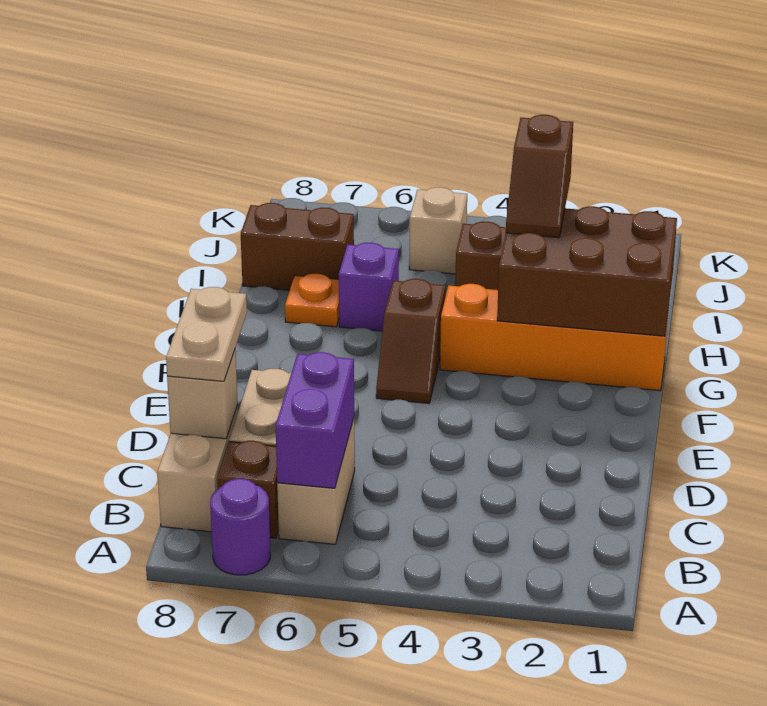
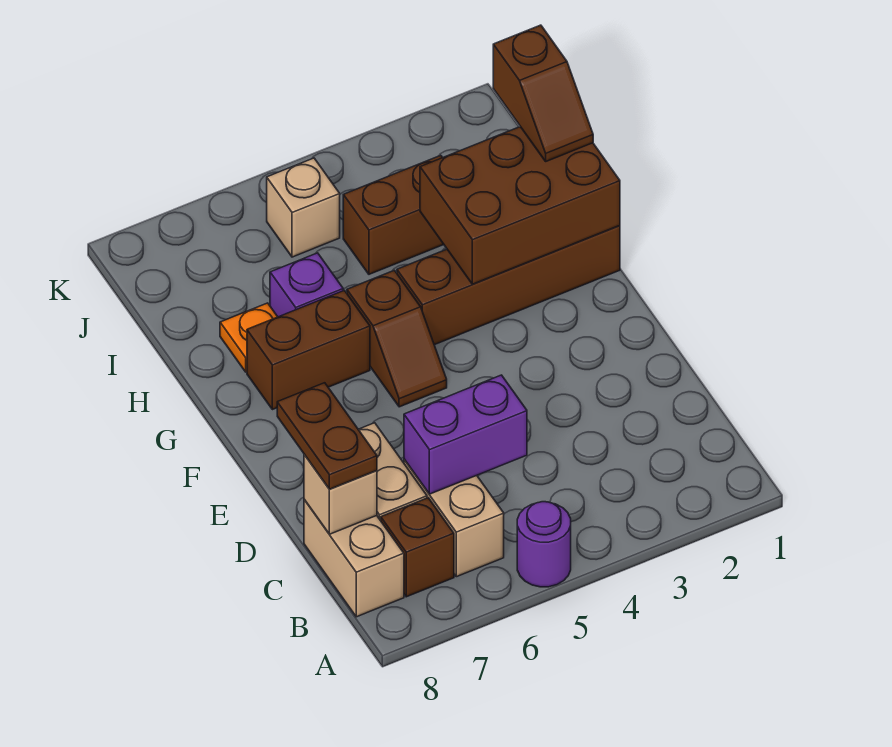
purple round brick A7 level 1 -> purple round brick A5 level 1
purple brick B6:C6 level 2 -> purple brick C5:C6 level 2
tan plate C8:D8 level 3 -> brown plate C8:D8 level 3
orange brick G1:G4 level 1 -> brown brick G1:G4 level 1
brown slope H3:I3 level 3 top I -> brown slope H1:I1 level 3 top I
brown brick I7:I8 level 1 -> brown brick G6:G7 level 1

